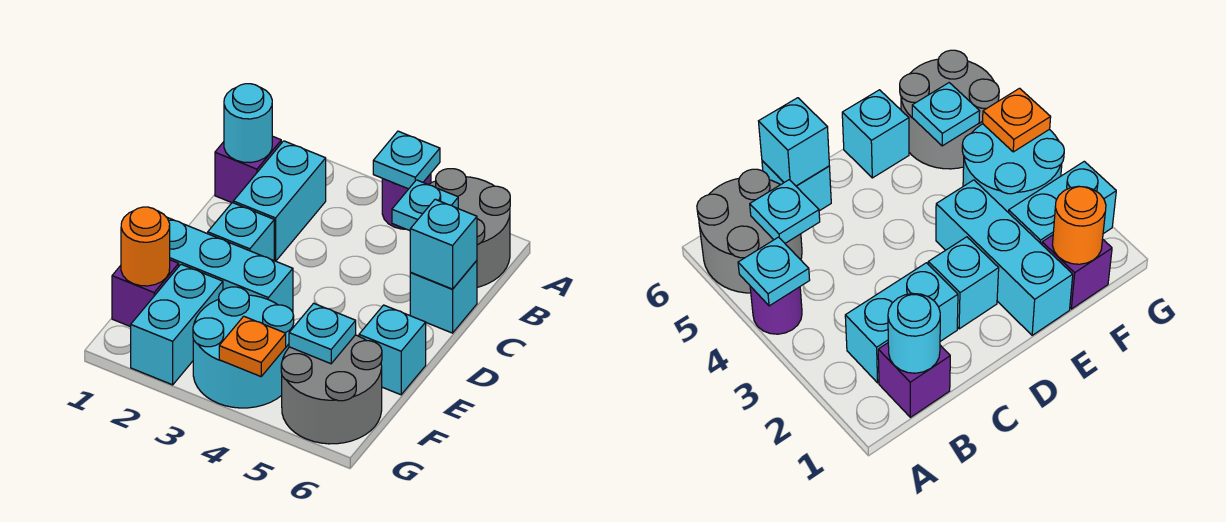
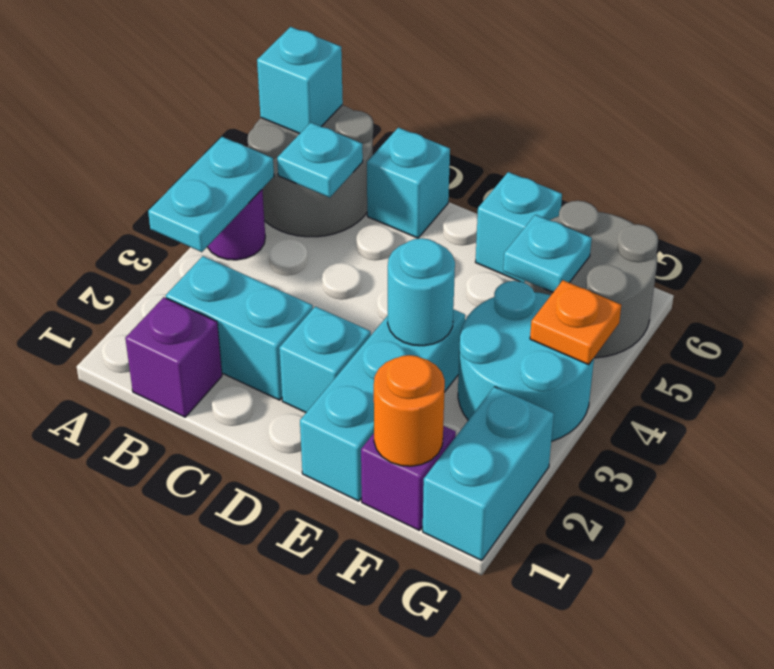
cyan plate A4 level 2 -> cyan plate A3:A4 level 2
cyan round brick B1 level 2 -> cyan round brick E3 level 2
cyan brick C6 level 2 -> cyan brick A6 level 2
cyan brick F2:G2 level 1 -> cyan brick G1:G2 level 1

